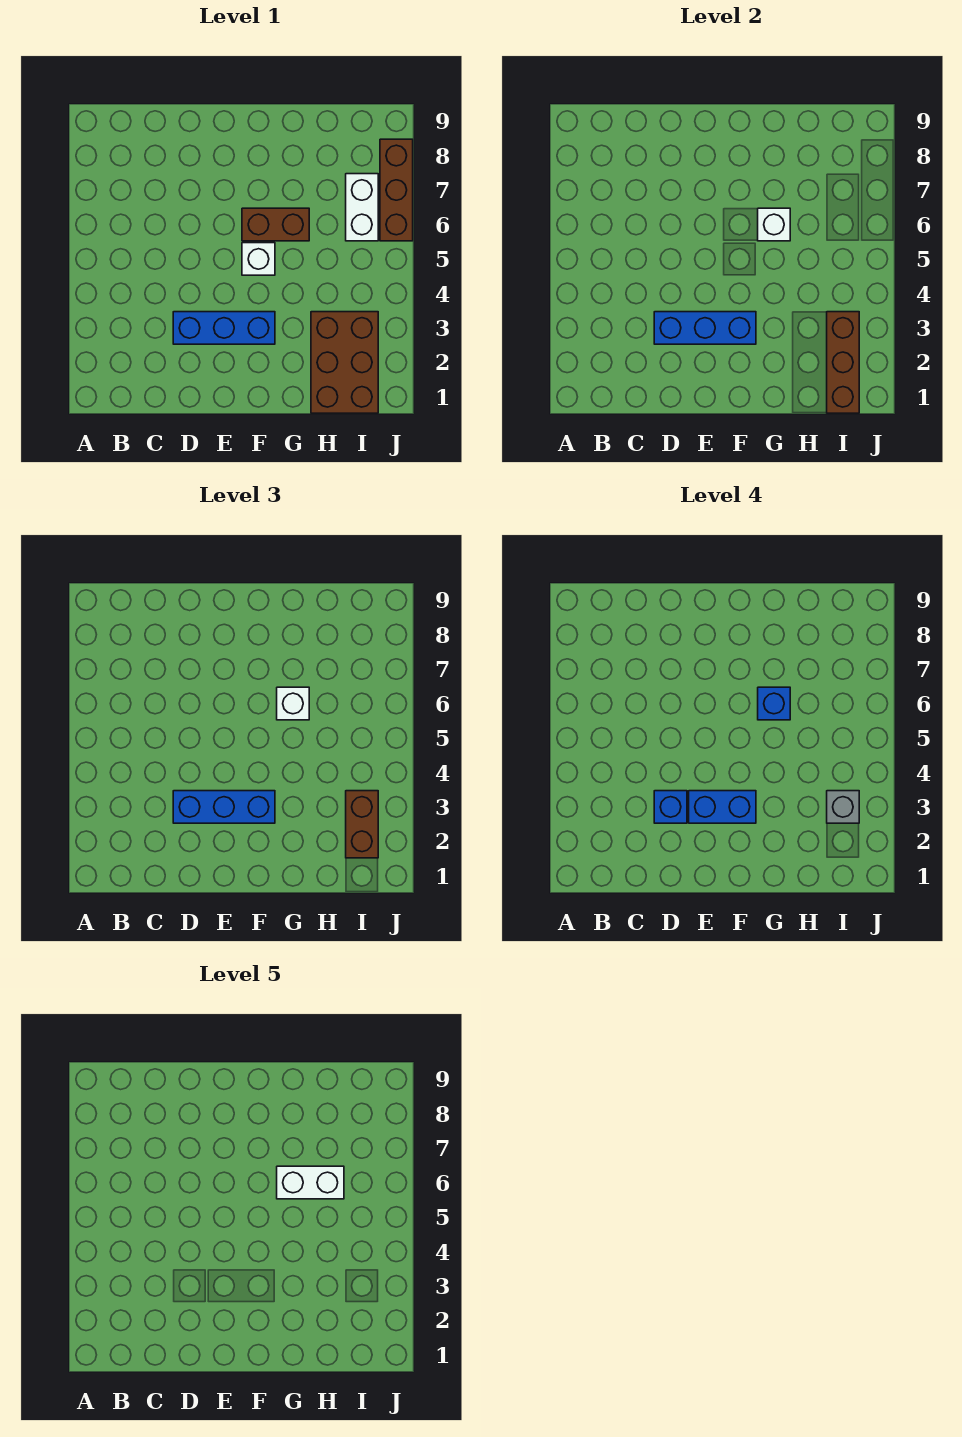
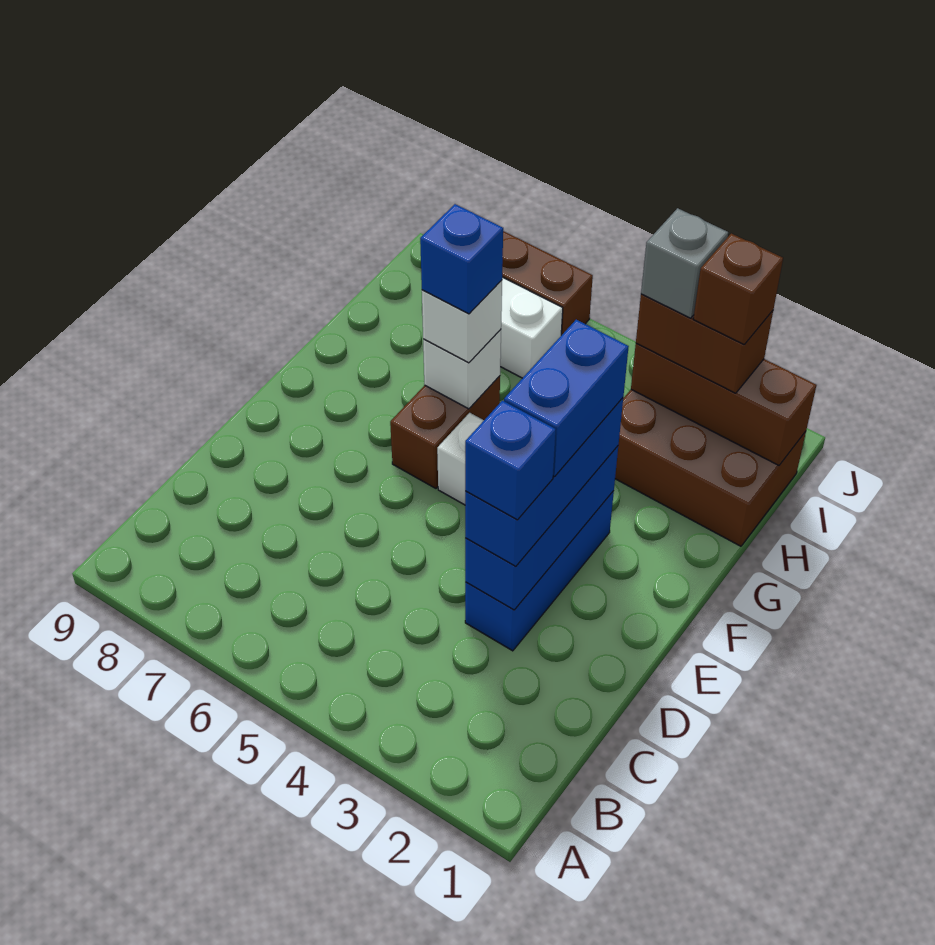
white brick G6:H6 level 5 -> none
none -> brown brick I2 level 4

